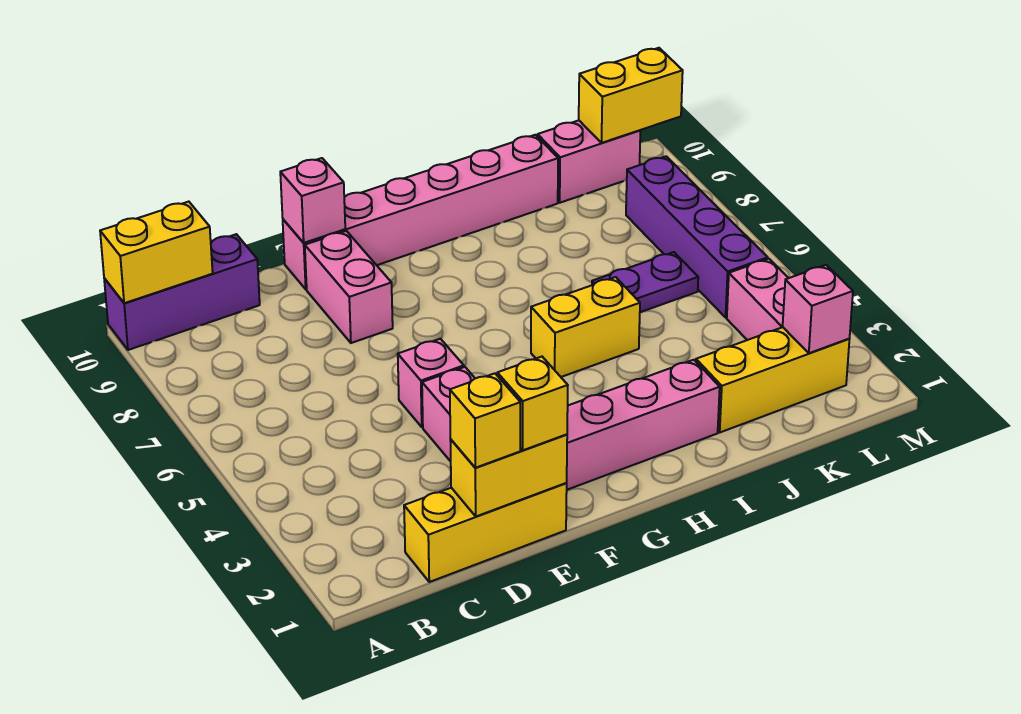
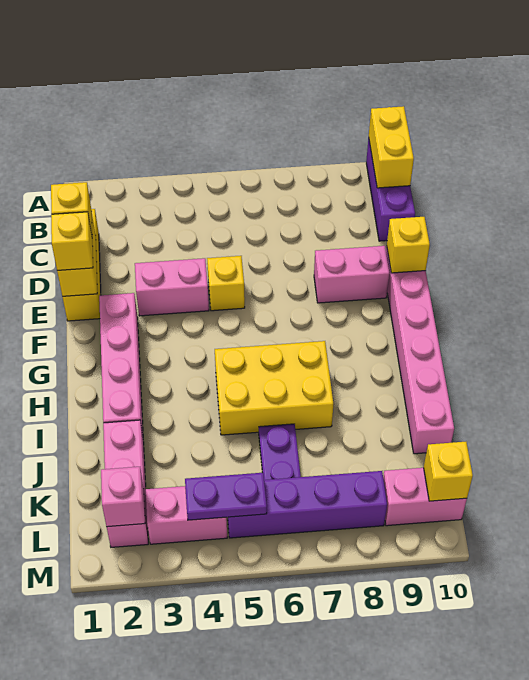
pink brick E5 level 1 -> yellow brick E5 level 1
pink brick E10 level 2 -> yellow brick E10 level 2
yellow brick H5:I5 level 1 -> yellow brick H5:I7 level 1
yellow brick J2:L2 level 1 -> pink brick J2:L2 level 1
pink brick K10:L10 level 1 -> pink brick L9:L10 level 1
none -> purple plate L4:L5 level 2
yellow brick L10:M10 level 2 -> yellow brick L10 level 2

